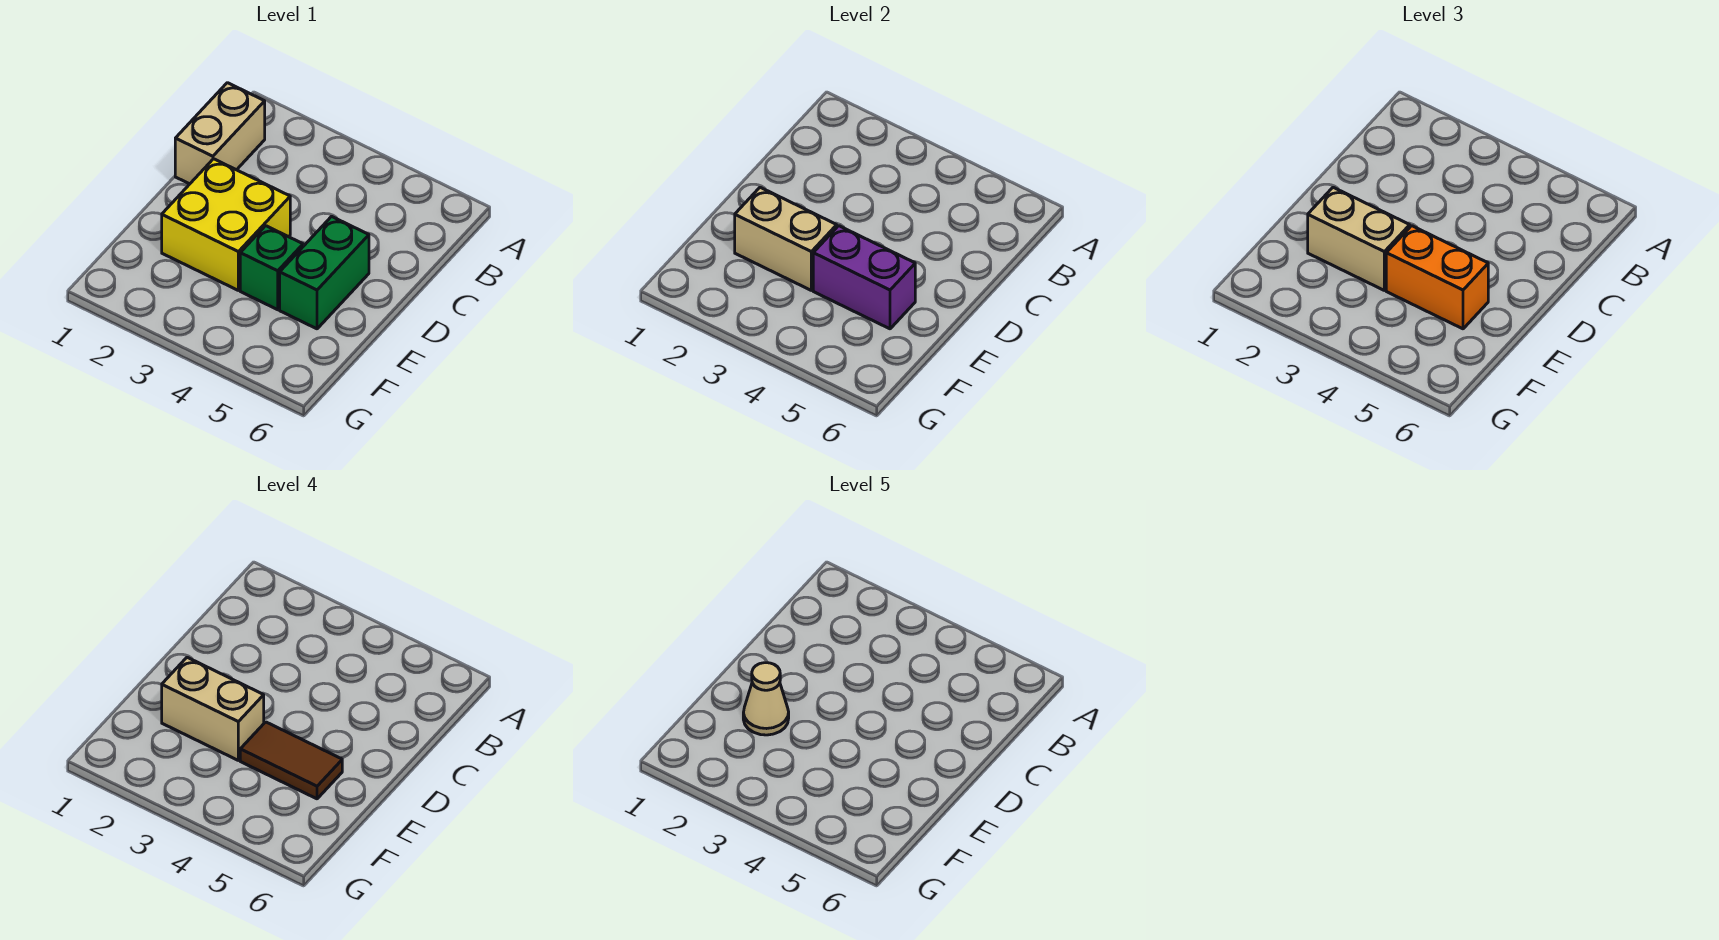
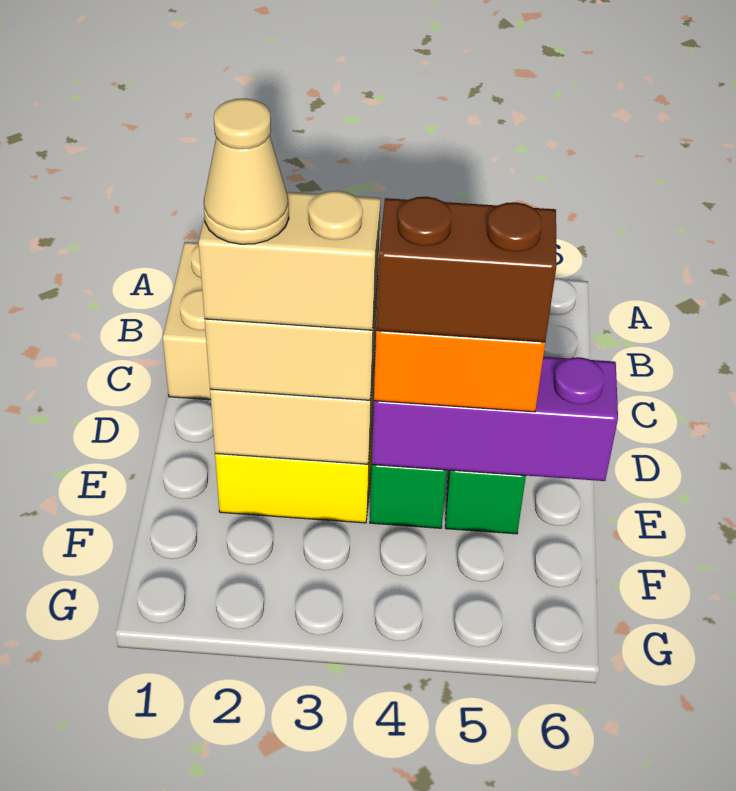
purple brick E4:E5 level 2 -> purple brick E4:E6 level 2
brown tile E4:E5 level 4 -> brown brick E4:E5 level 4

